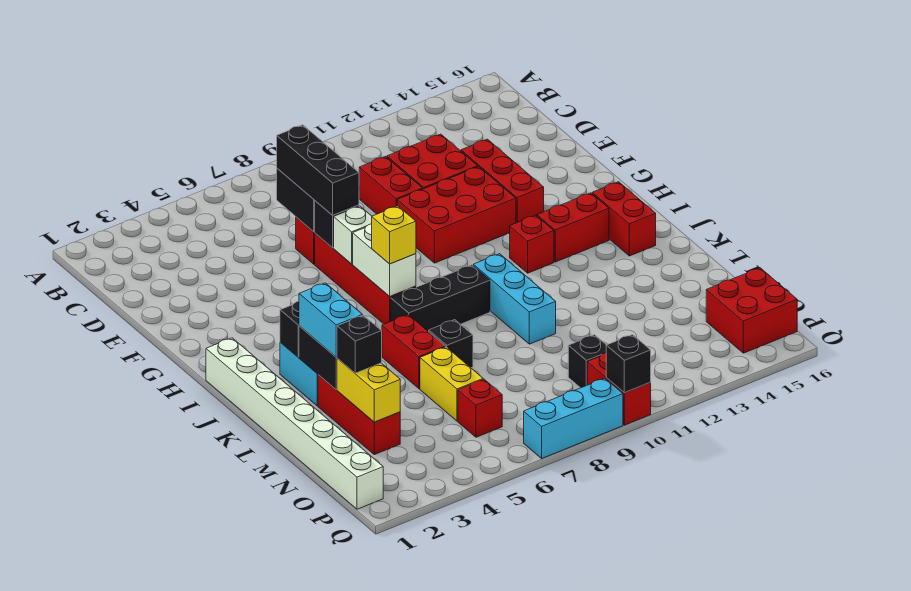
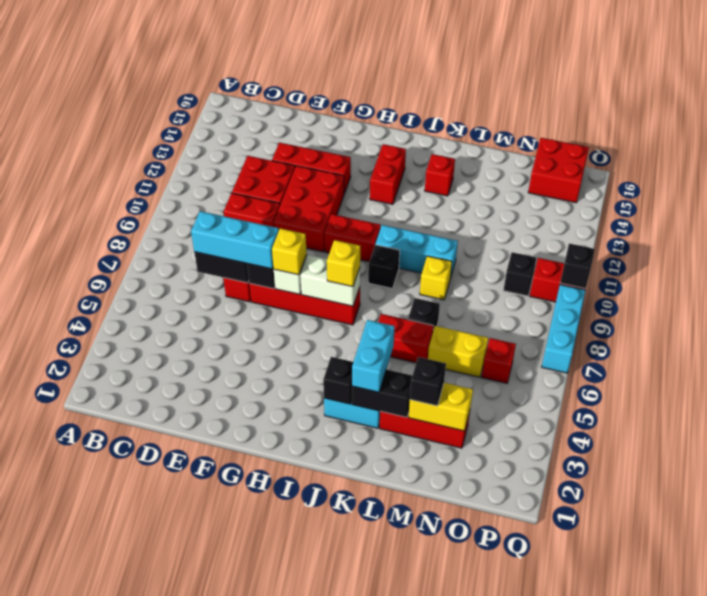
black brick D7:F7 level 3 -> cyan brick D7:F7 level 3
none -> yellow brick G7 level 3
white brick I1:P1 level 1 -> none
red brick I12 level 1 -> red brick K14 level 1
red brick I15:J15 level 1 -> red brick H10:I10 level 1
black brick J7:J9 level 1 -> black brick J9 level 1
cyan brick K3:L3 level 3 -> cyan brick K3:K4 level 3
none -> yellow brick L9 level 1

